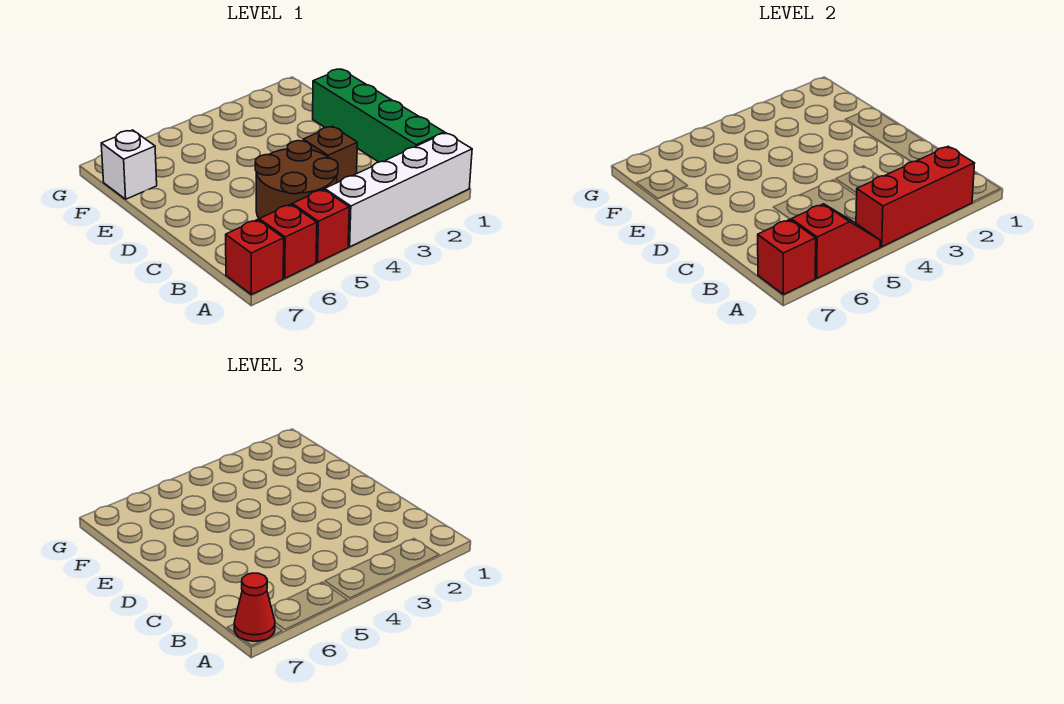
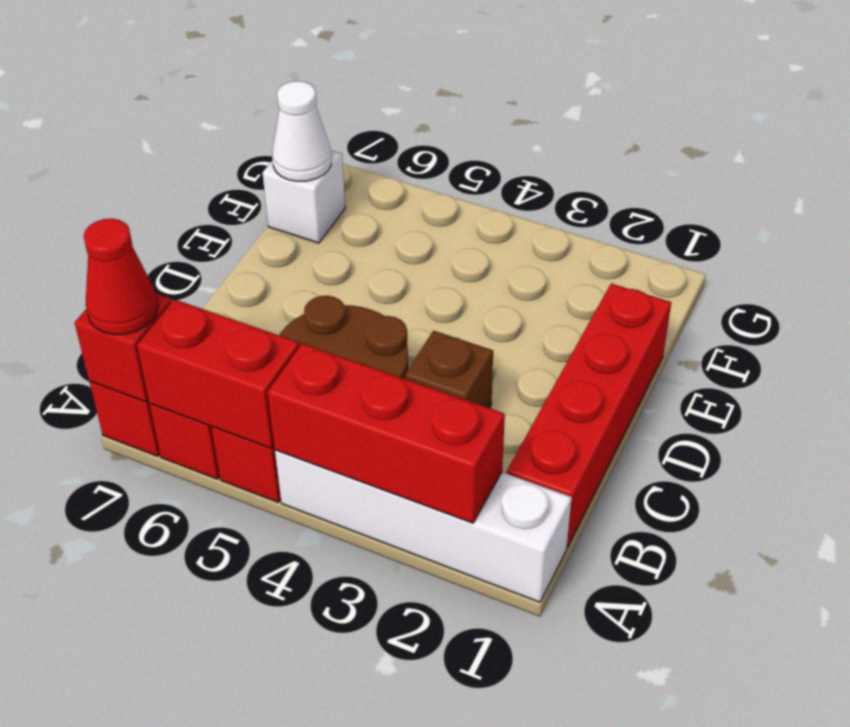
red slope A5:A6 level 2 top 6 -> red brick A5:A6 level 2
green brick B1:E1 level 1 -> red brick B1:E1 level 1
none -> white cone F7 level 2

